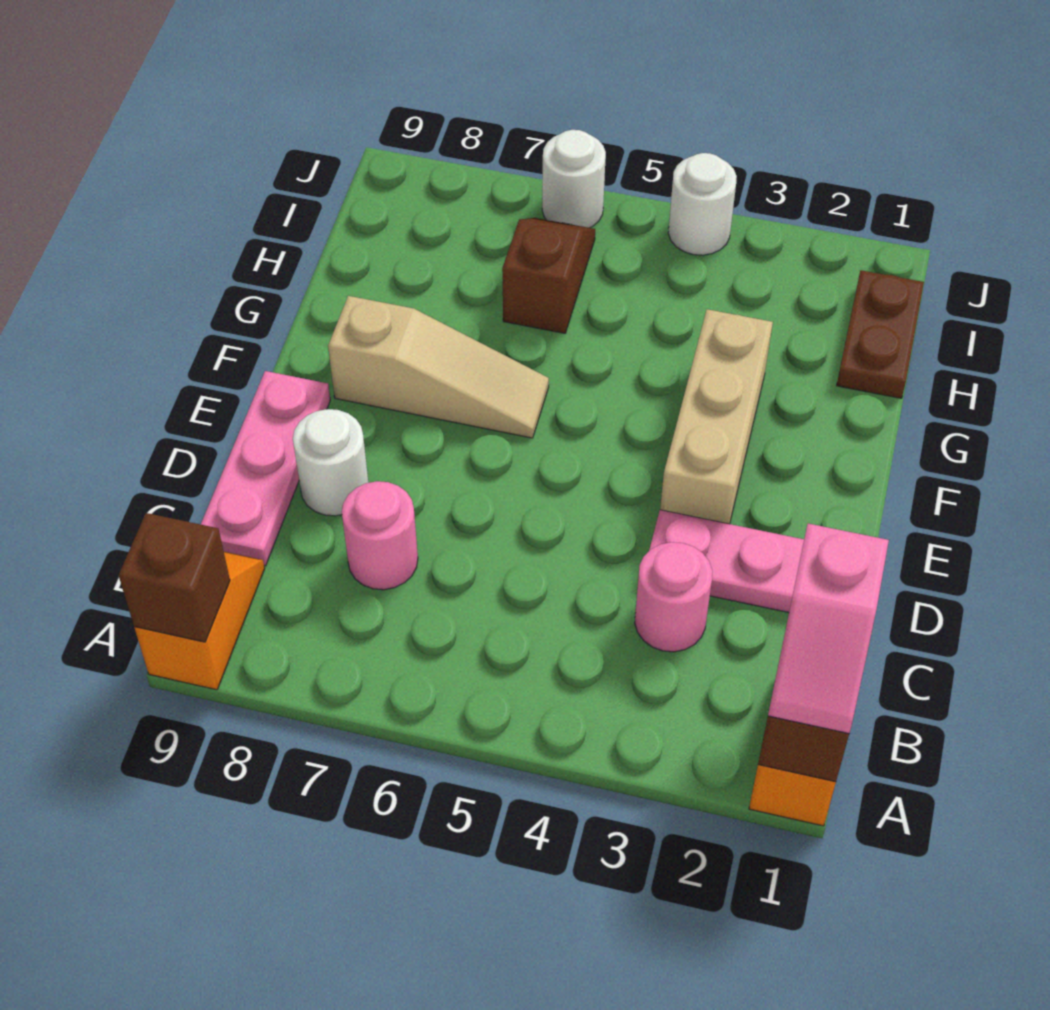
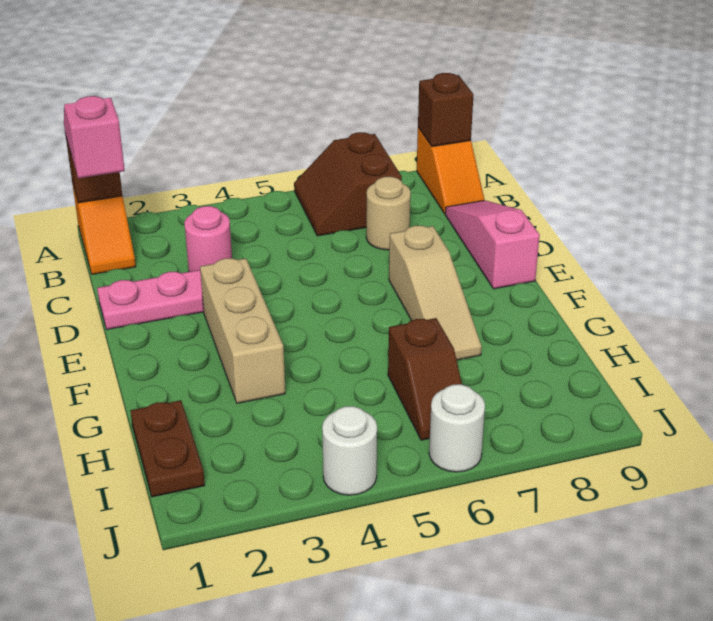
none -> brown slope A6:B7 level 1 top 7
pink round brick C7 level 1 -> tan round brick C7 level 1
pink plate C9:E9 level 1 -> pink slope C9:E9 level 1 top E
white round brick D8 level 1 -> none
tan slope F6:F8 level 1 top 8 -> tan slope E7:G7 level 1 top E

